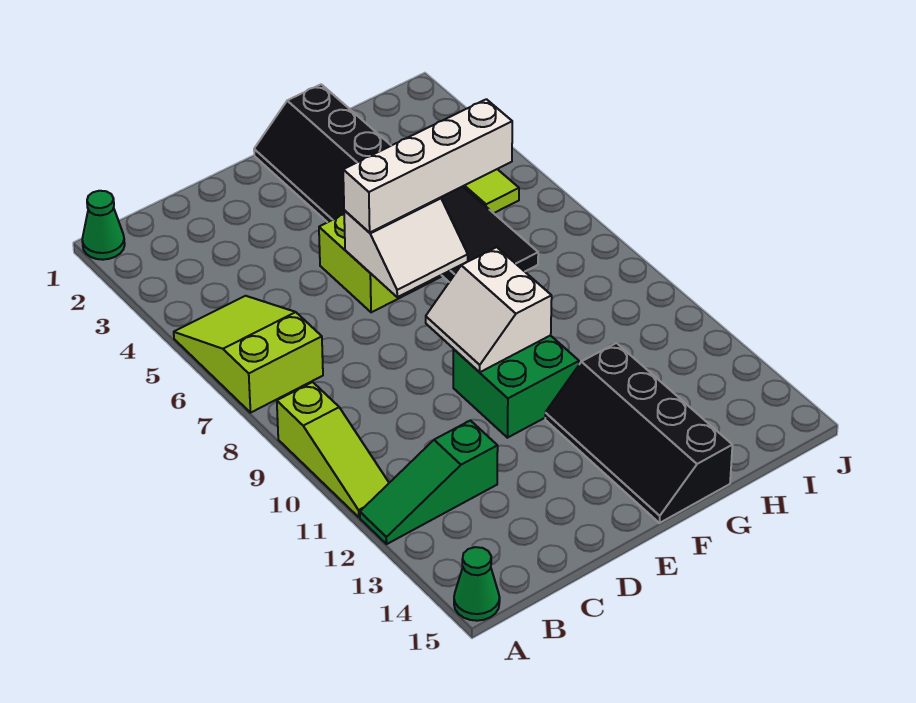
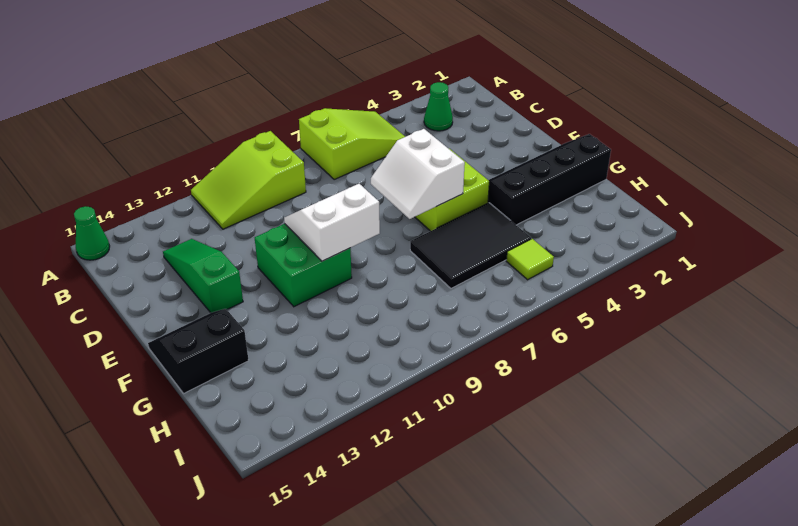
green cone A1 level 1 -> green cone B3 level 1
lime slope A9:A11 level 1 top 9 -> lime slope A9:B11 level 1 top 9
green slope A12:C12 level 1 top C -> green slope C13:E13 level 1 top E
white brick E6:H6 level 3 -> none
black slope F12:G15 level 1 top G -> black slope F14:G15 level 1 top G

